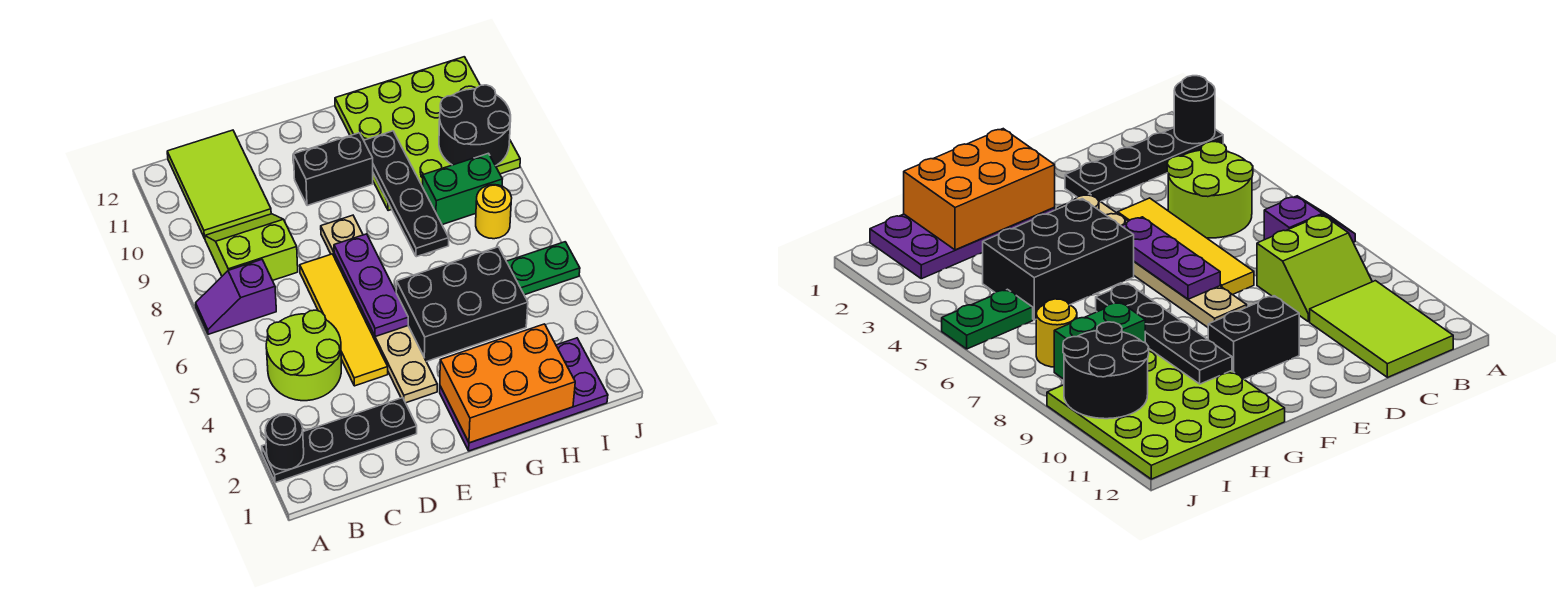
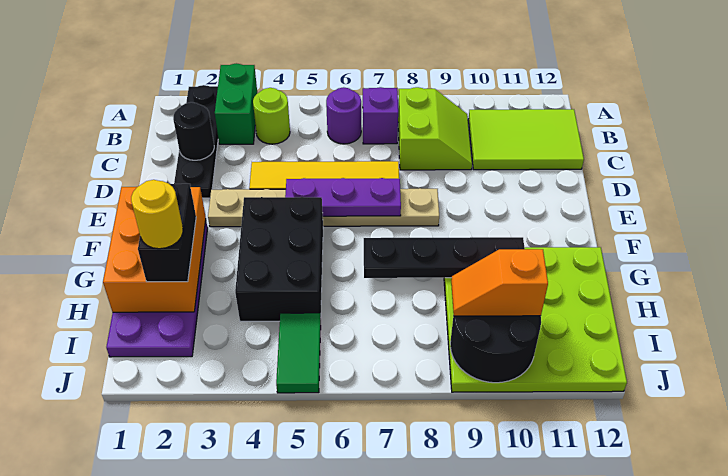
black round brick A2 level 2 -> black round brick C2 level 2
lime round brick B4:C5 level 1 -> lime round brick B4 level 1
none -> purple round brick B6 level 1
black brick E10:F10 level 1 -> black brick G2:H2 level 3
green brick H8:I8 level 1 -> green brick A3:B3 level 1
green plate I5:J5 level 1 -> green tile I5:J5 level 1
yellow round brick I7 level 1 -> yellow round brick H2 level 4
none -> orange slope I9:I10 level 3 top 10

